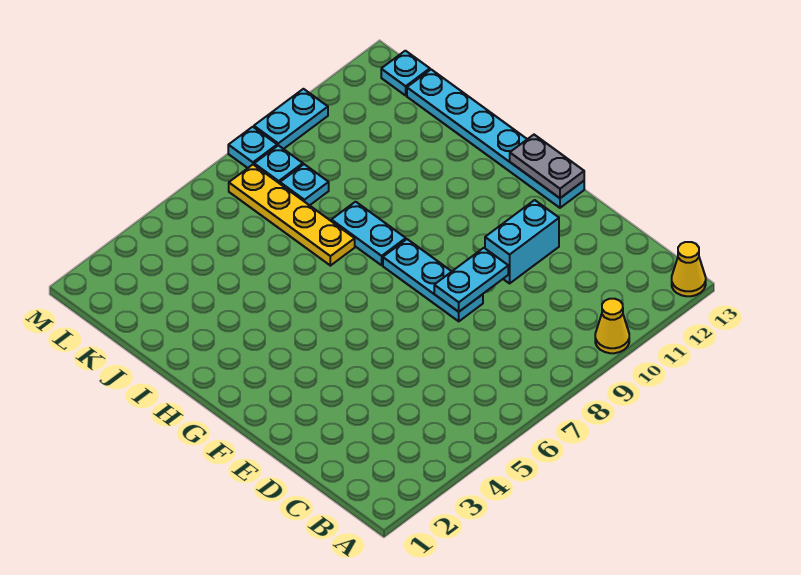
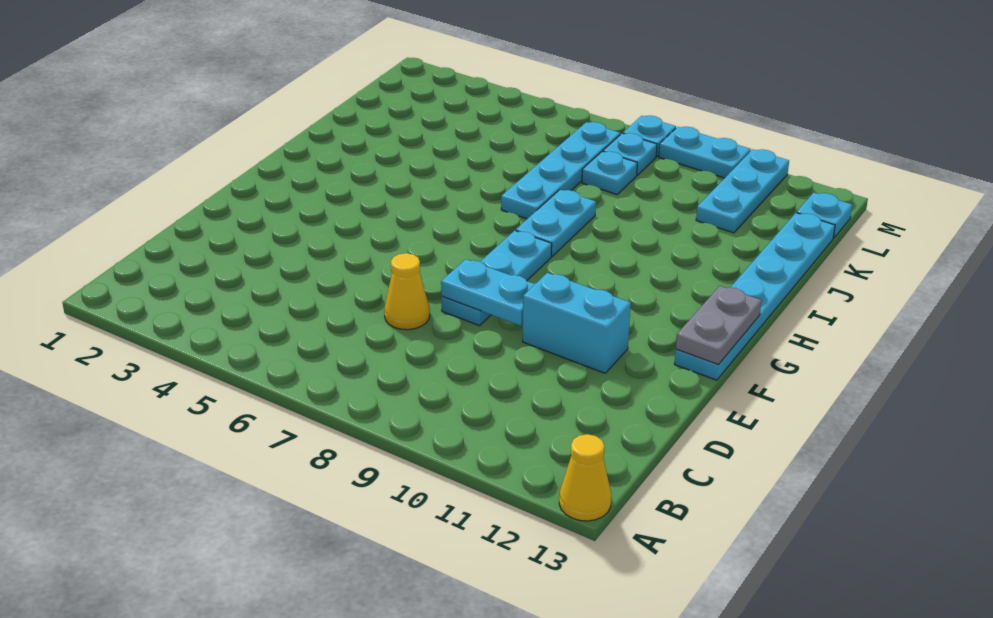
yellow cone A10 level 1 -> yellow cone D7 level 1
yellow plate I7:L7 level 1 -> cyan plate I7:L7 level 1
none -> cyan plate K11:M11 level 1

